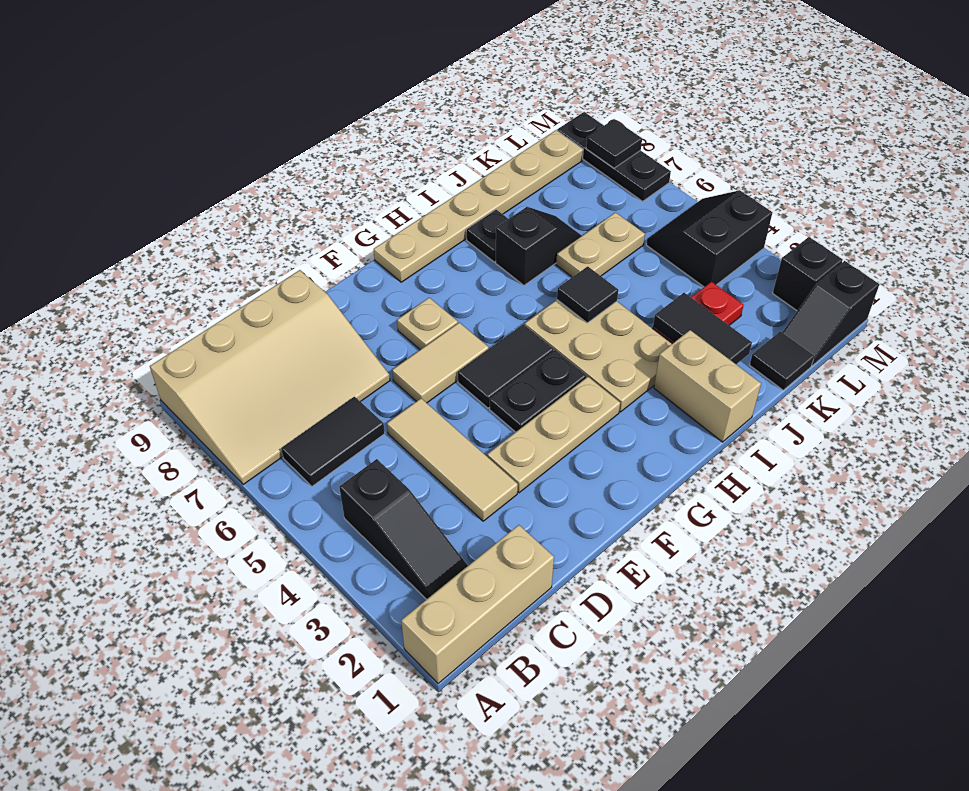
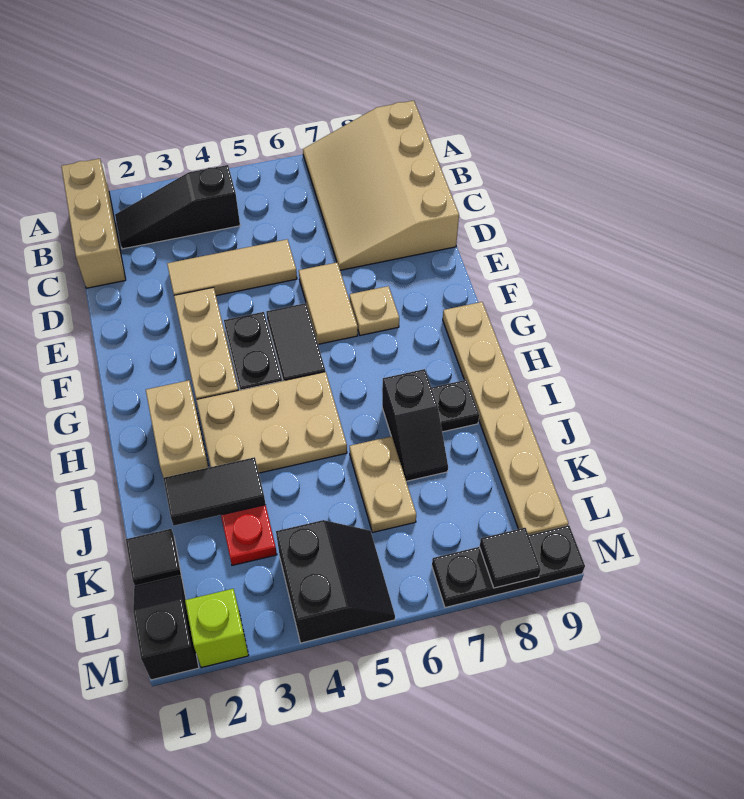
black tile B6:C6 level 1 -> none
tan brick I1:I2 level 1 -> tan brick H2:I2 level 1
black tile I5 level 2 -> none
black brick M2 level 1 -> lime brick M2 level 1

